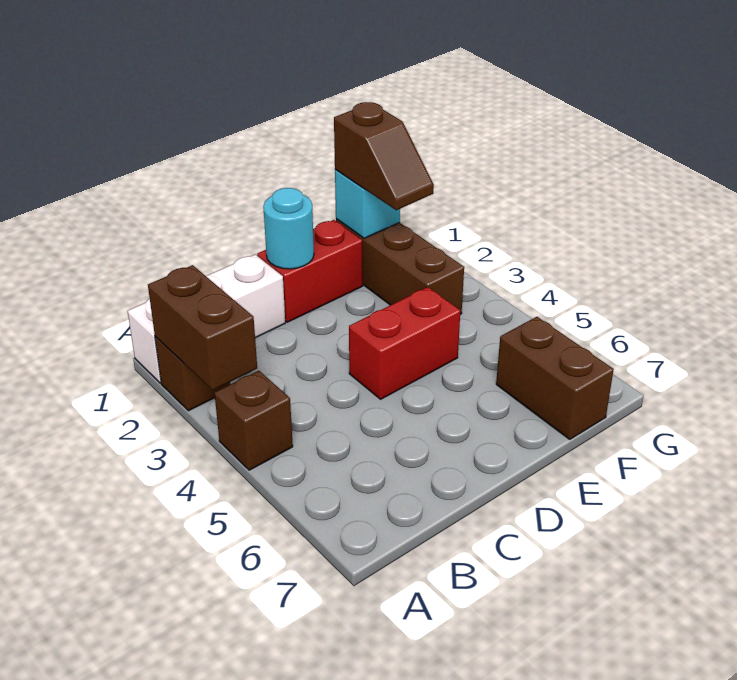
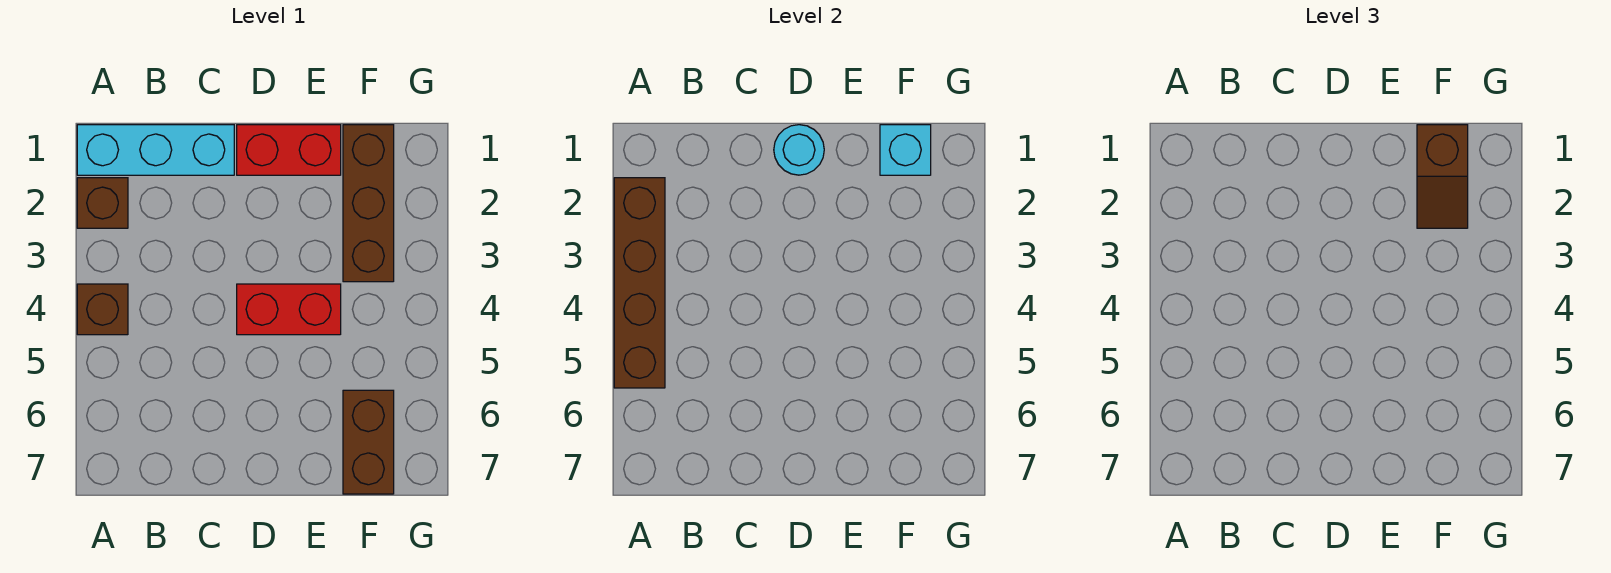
white brick A1:C1 level 1 -> cyan brick A1:C1 level 1
brown brick A2:A3 level 2 -> brown brick A2:A5 level 2

